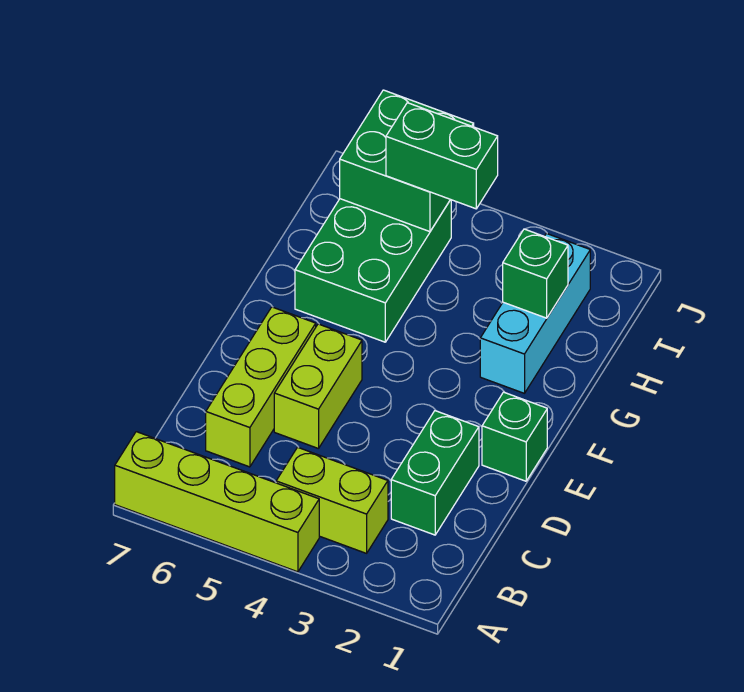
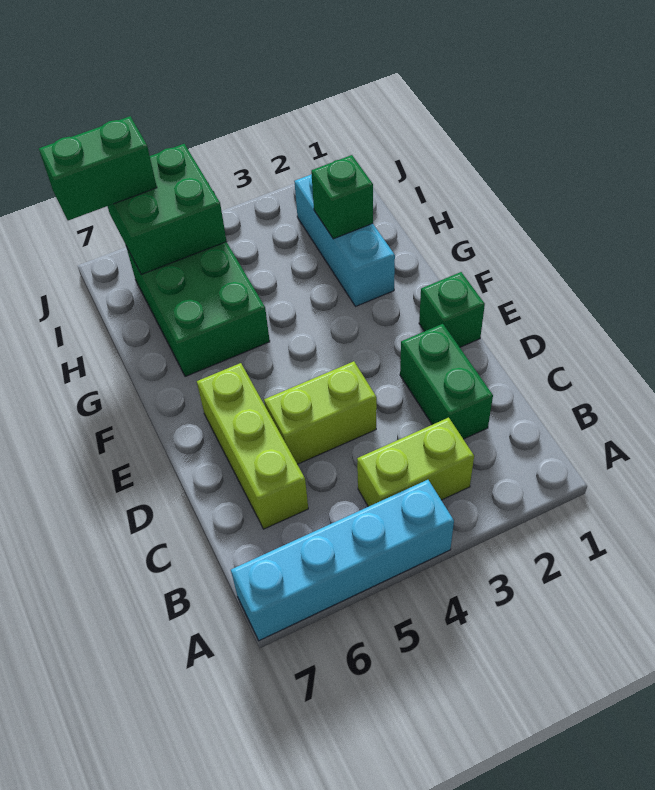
lime brick A4:A7 level 1 -> cyan brick A4:A7 level 1
lime brick D5:E5 level 1 -> lime brick D4:D5 level 1
green brick I4:I5 level 3 -> green brick J6:J7 level 3

